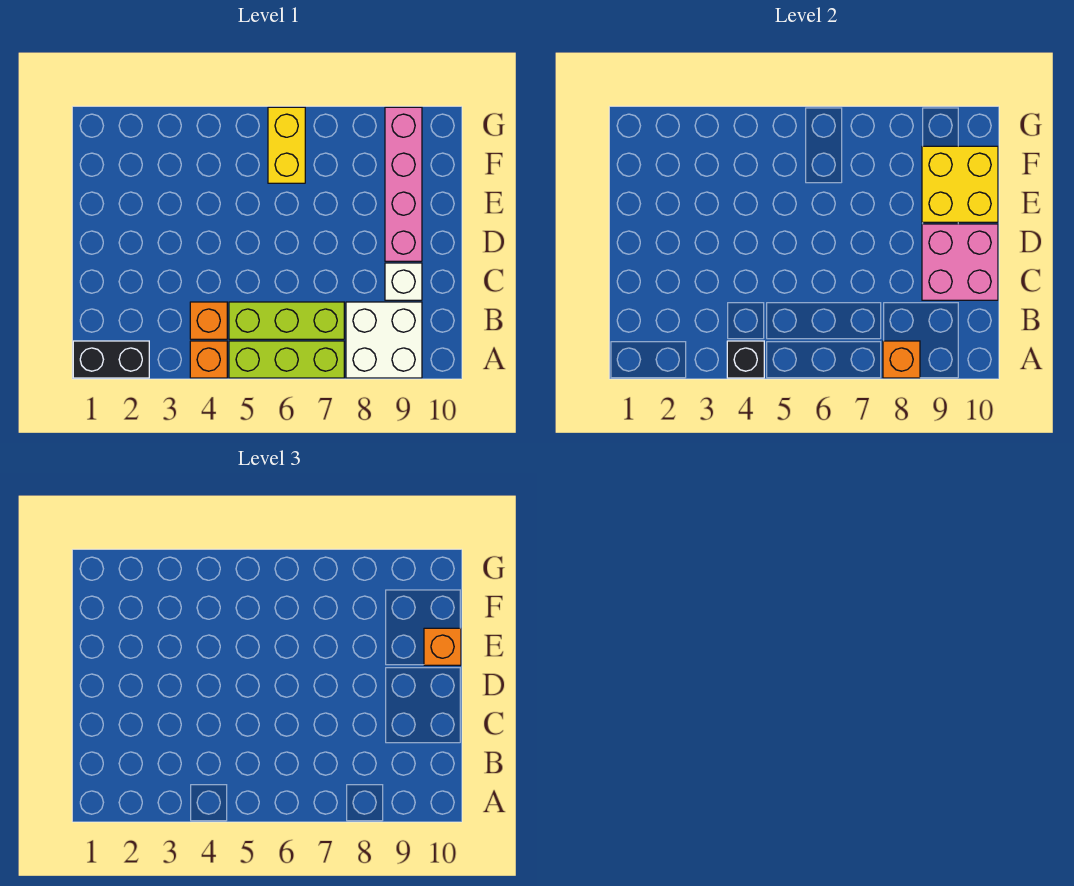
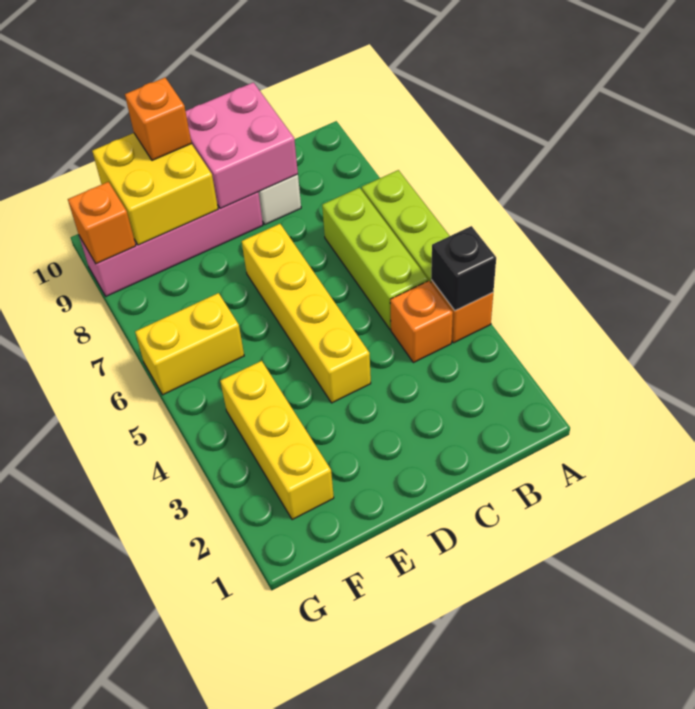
black brick A1:A2 level 1 -> none
white brick A8:B9 level 1 -> none
orange brick A8 level 2 -> orange brick G9 level 2
none -> yellow brick D4:D7 level 1
none -> yellow brick F2:F4 level 1

